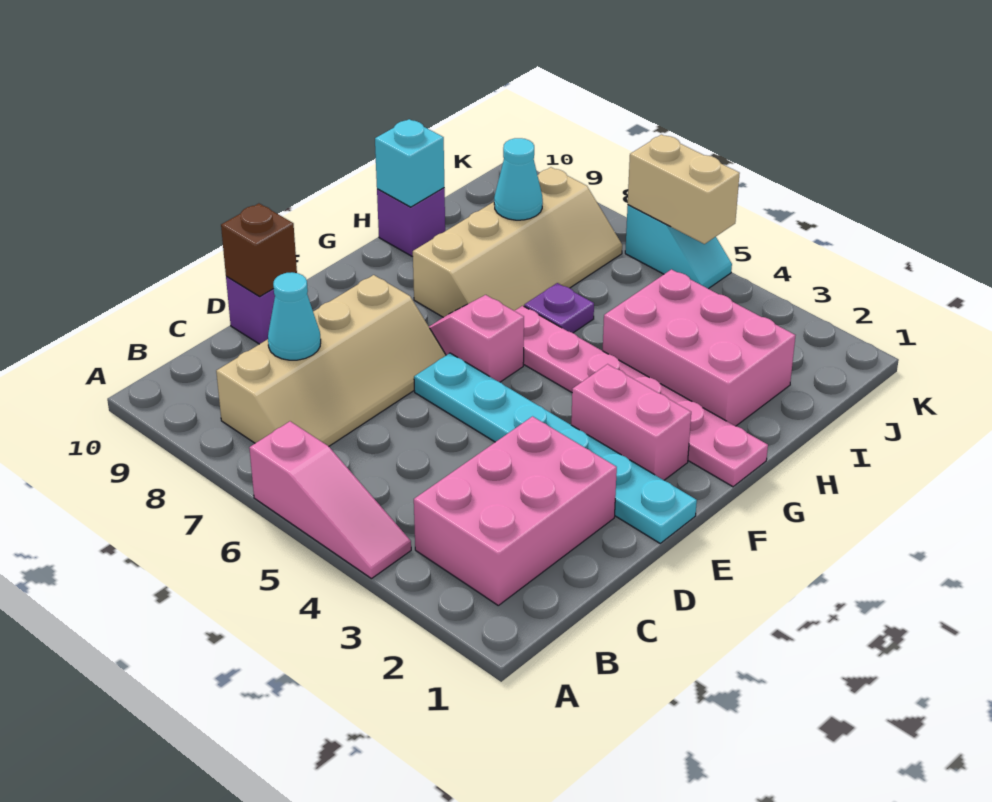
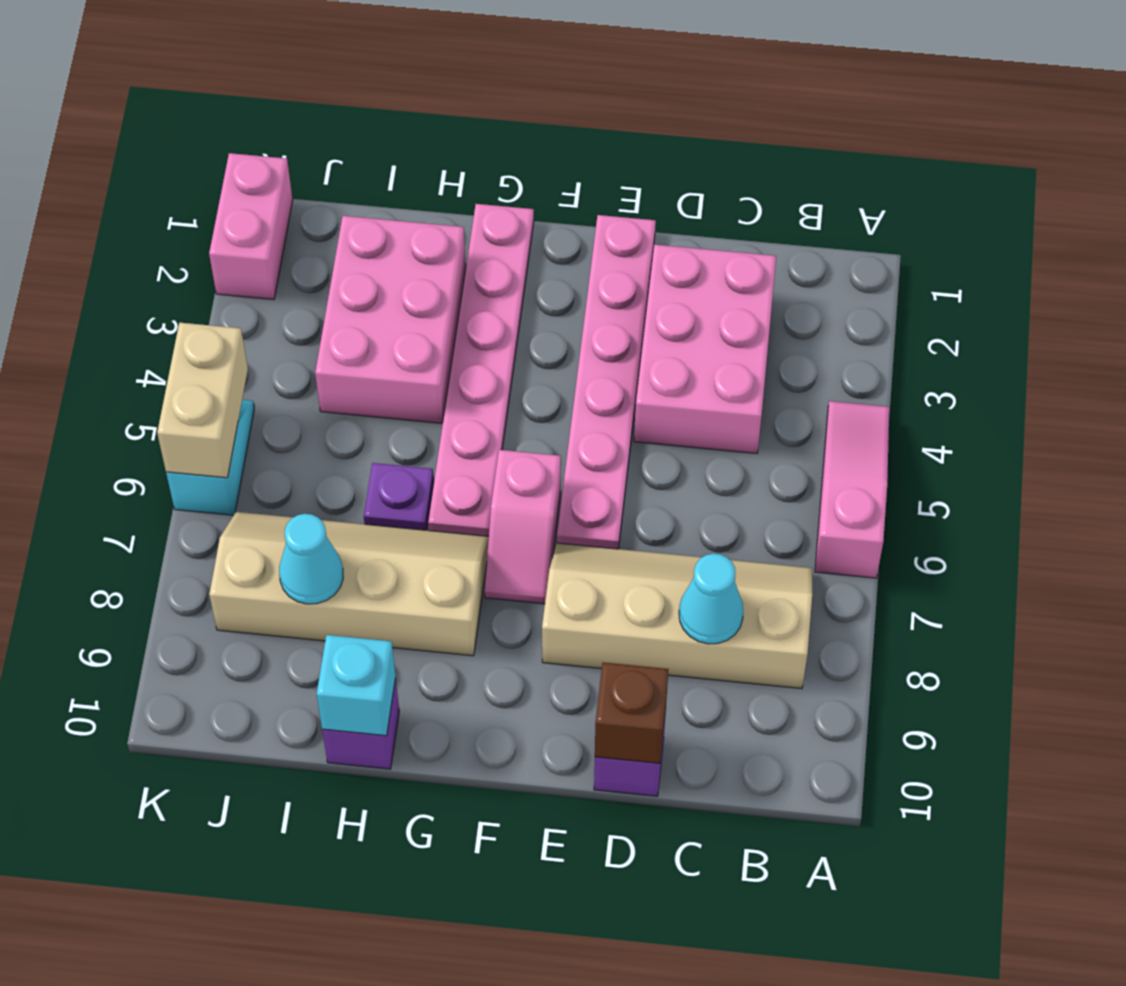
pink brick B2:D3 level 1 -> pink brick C2:D4 level 1
cyan plate E1:E6 level 1 -> pink plate E1:E6 level 1
pink brick F2:F3 level 1 -> pink brick K1:K2 level 1

